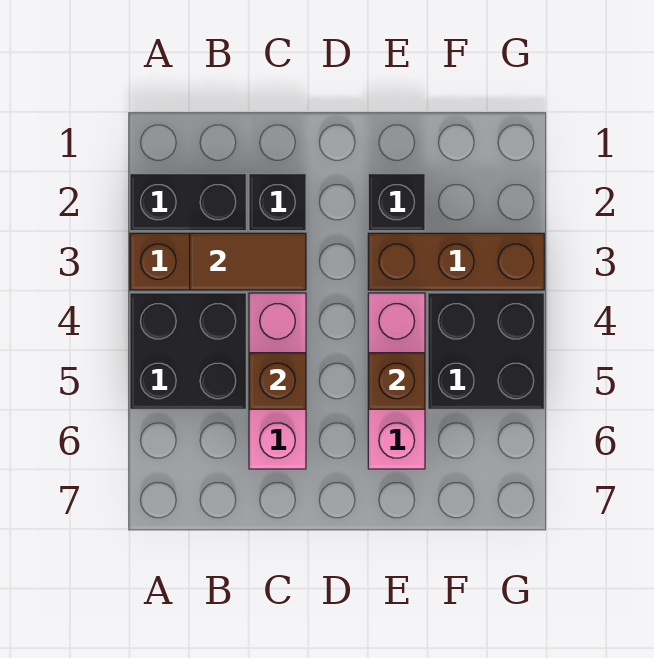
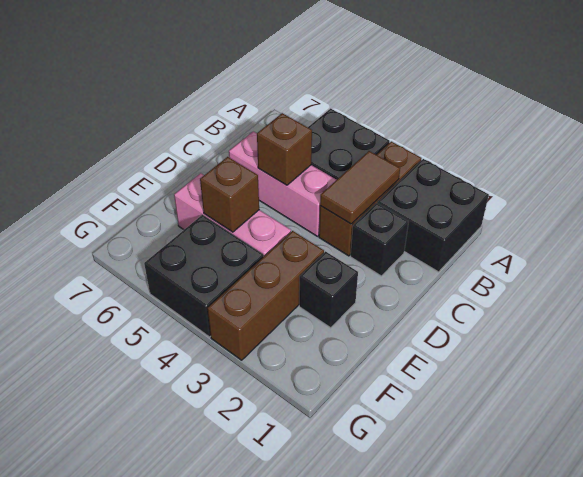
black brick A2:B2 level 1 -> black brick A1:B2 level 1

